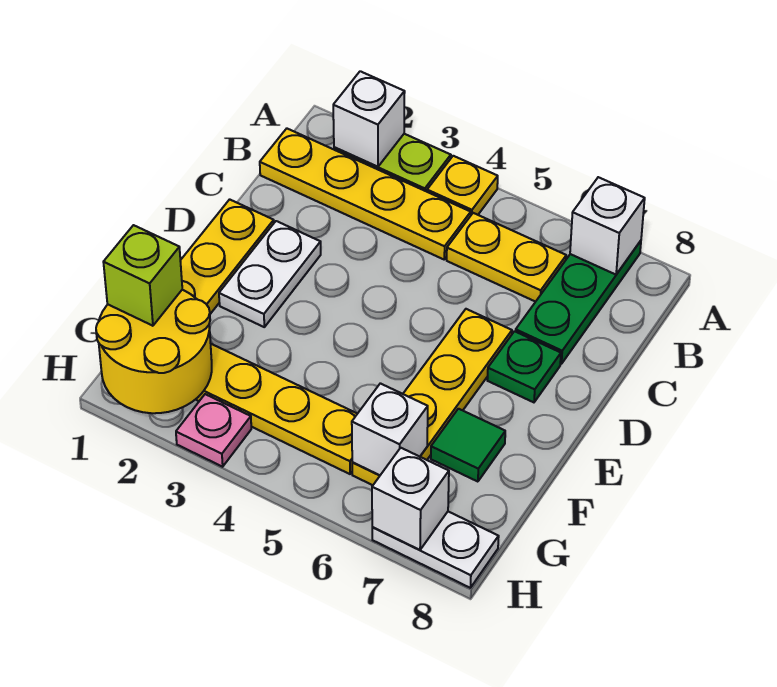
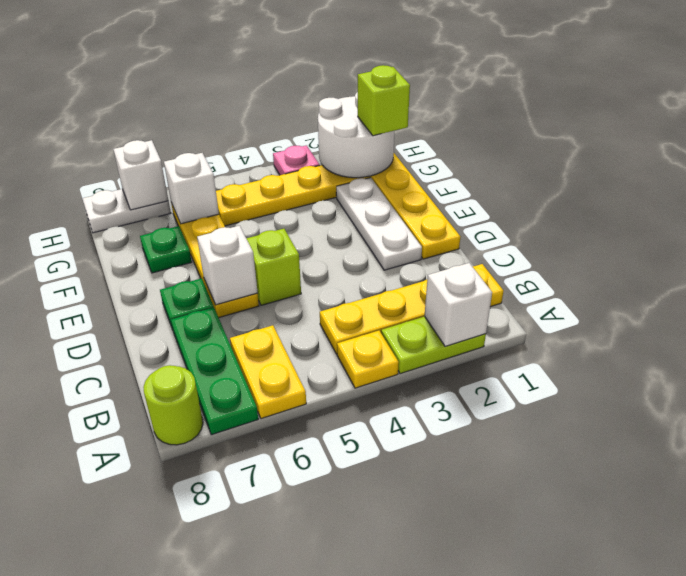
white brick A7 level 2 -> white brick D6 level 2
none -> lime round brick A8 level 1
yellow plate B5:B6 level 1 -> yellow plate A6:B6 level 1
white plate D2:E2 level 1 -> white plate D2:F2 level 1
none -> lime brick D5 level 1
green tile F7 level 1 -> green plate F7 level 1
yellow round brick G1:H2 level 2 -> white round brick G1:H2 level 2

